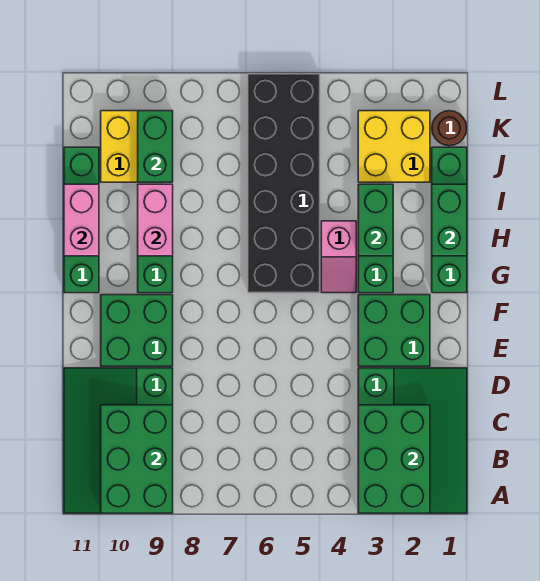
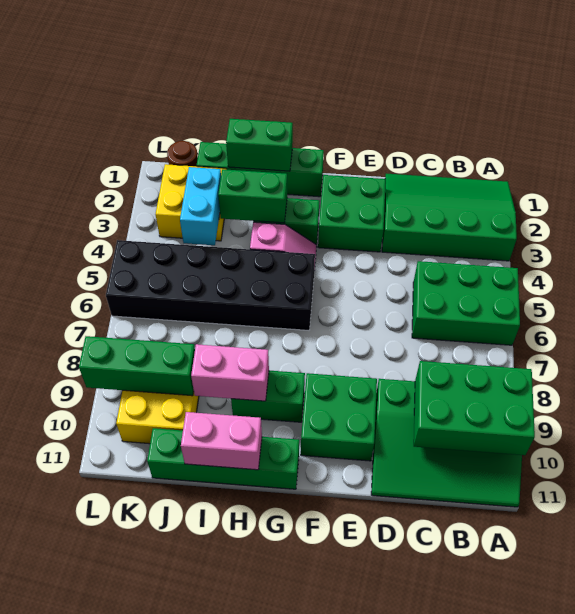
green brick A2:C3 level 2 -> green brick A5:C6 level 1
none -> cyan brick J3:J4 level 2
green brick J9:K9 level 2 -> green brick J9:L9 level 2

